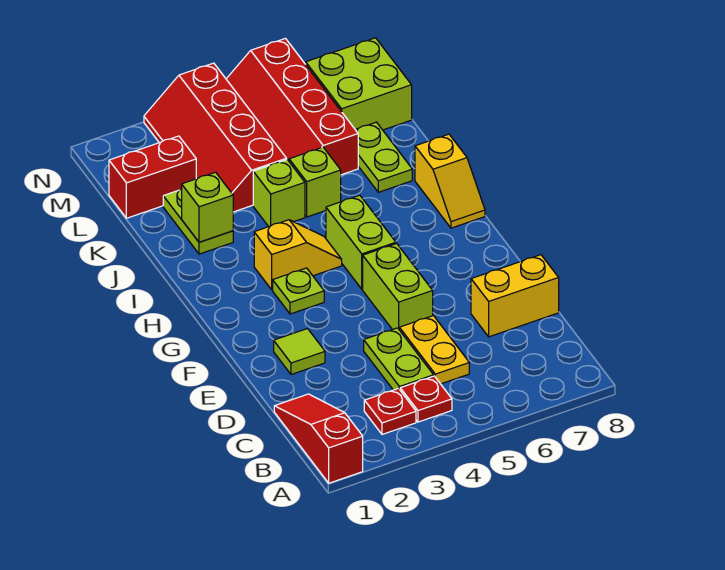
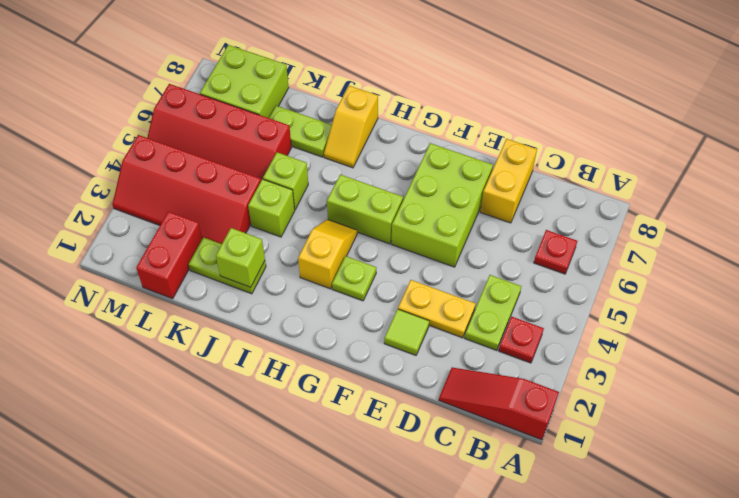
red plate B4 level 1 -> red plate B6 level 1
lime plate C4:D4 level 1 -> lime plate C3:C4 level 1
yellow plate C5:D5 level 1 -> yellow plate D3:E3 level 1
lime brick E5:F5 level 1 -> lime brick E5:F7 level 1
yellow slope H8:I8 level 1 top I -> yellow slope I7:I8 level 1 top 8

